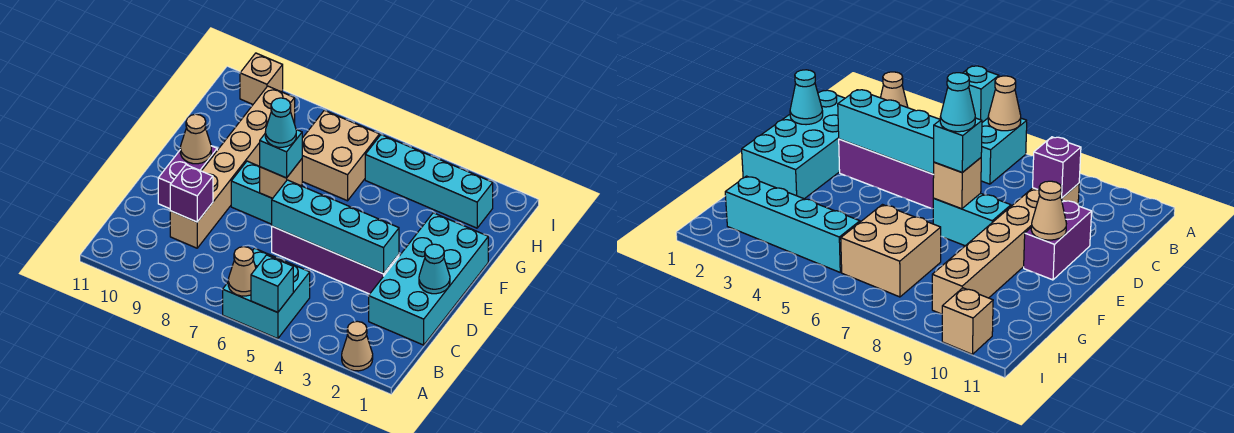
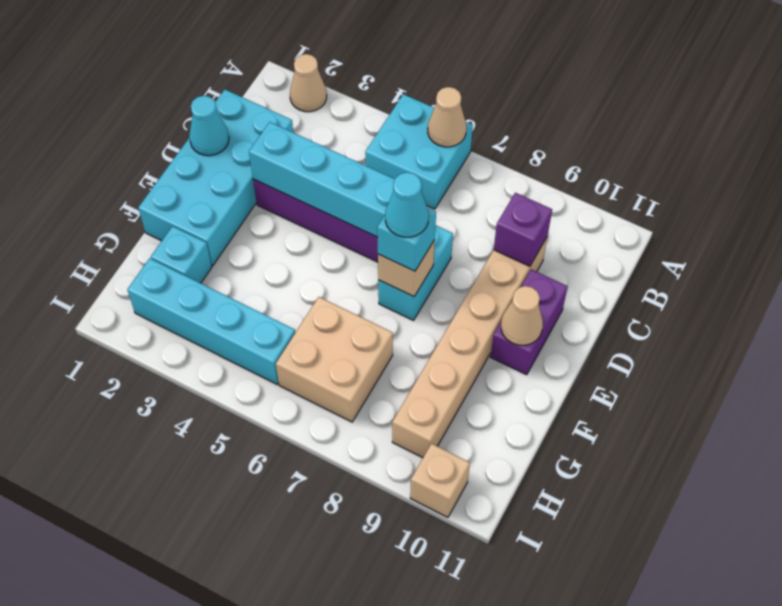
cyan brick A5 level 2 -> cyan brick G2 level 1
cyan brick E7:E8 level 1 -> cyan brick D7:E7 level 1

